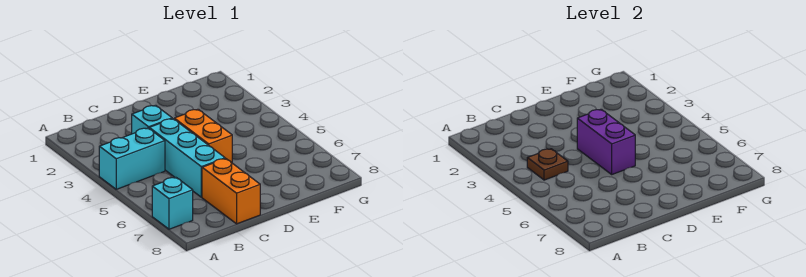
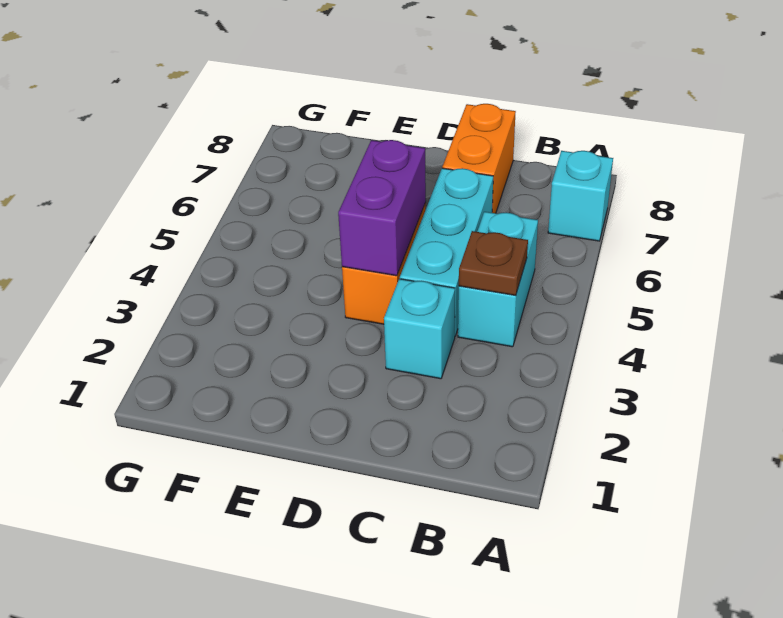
cyan brick A4:B4 level 1 -> cyan brick B4:B5 level 1

